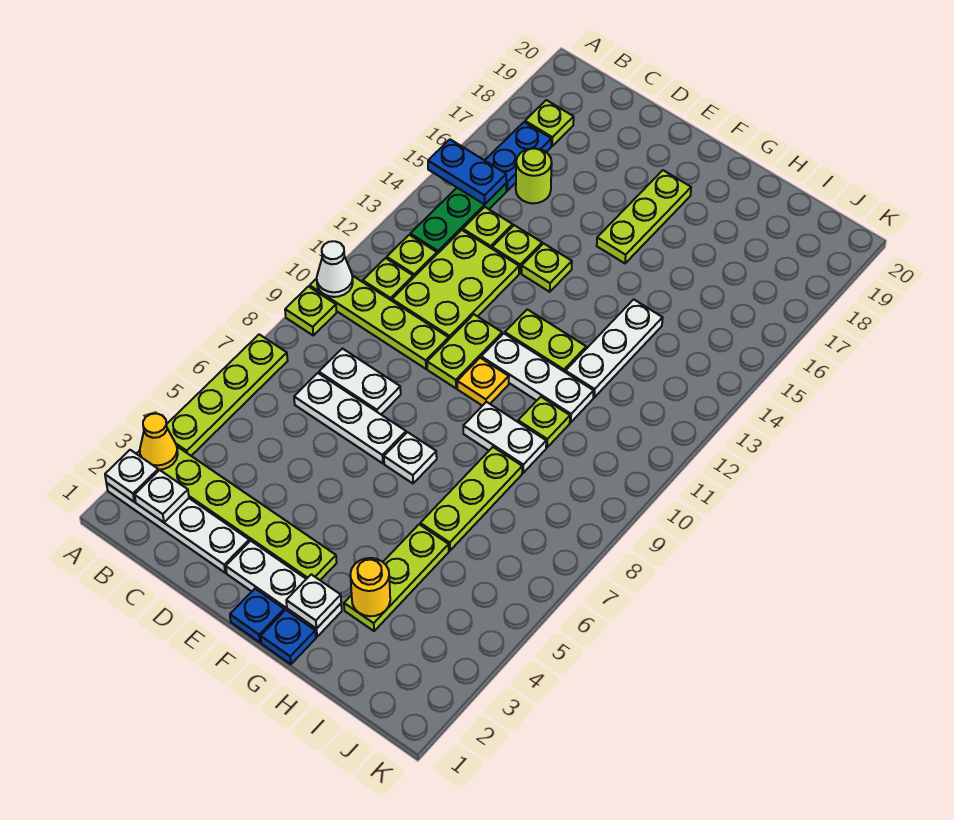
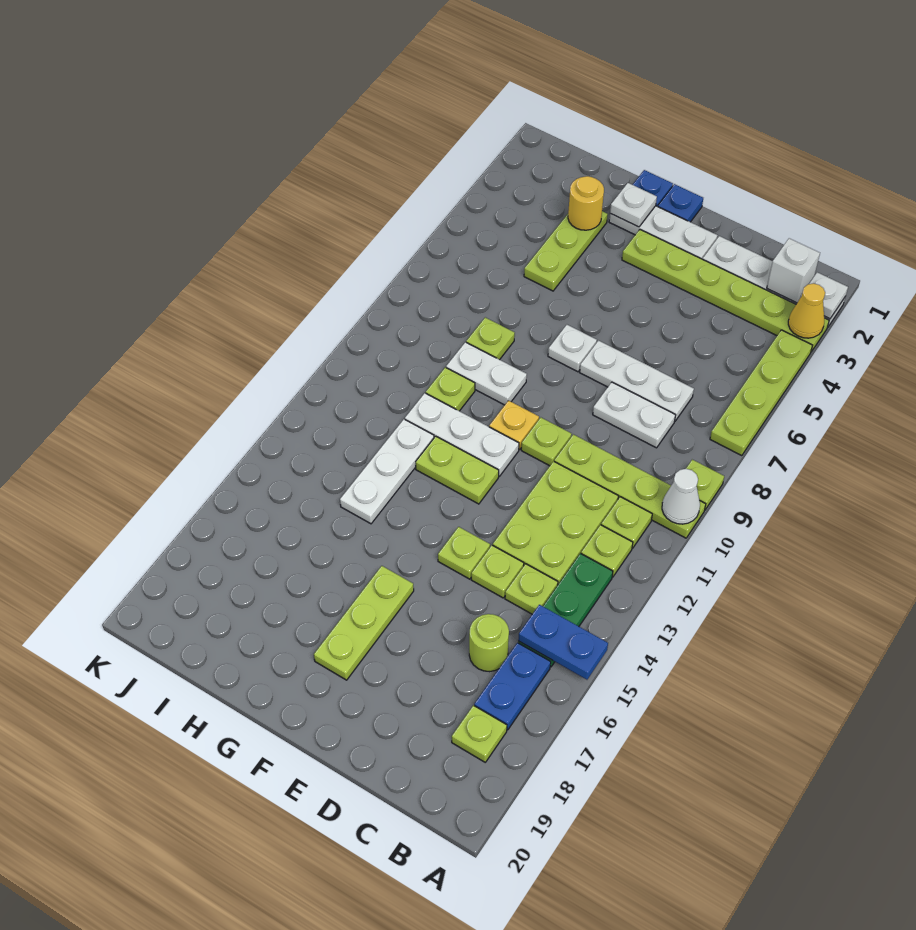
white plate B2 level 2 -> white brick B2 level 2
lime plate E10:E11 level 1 -> lime plate E10 level 1
lime plate H6:H8 level 1 -> lime plate H8 level 1

